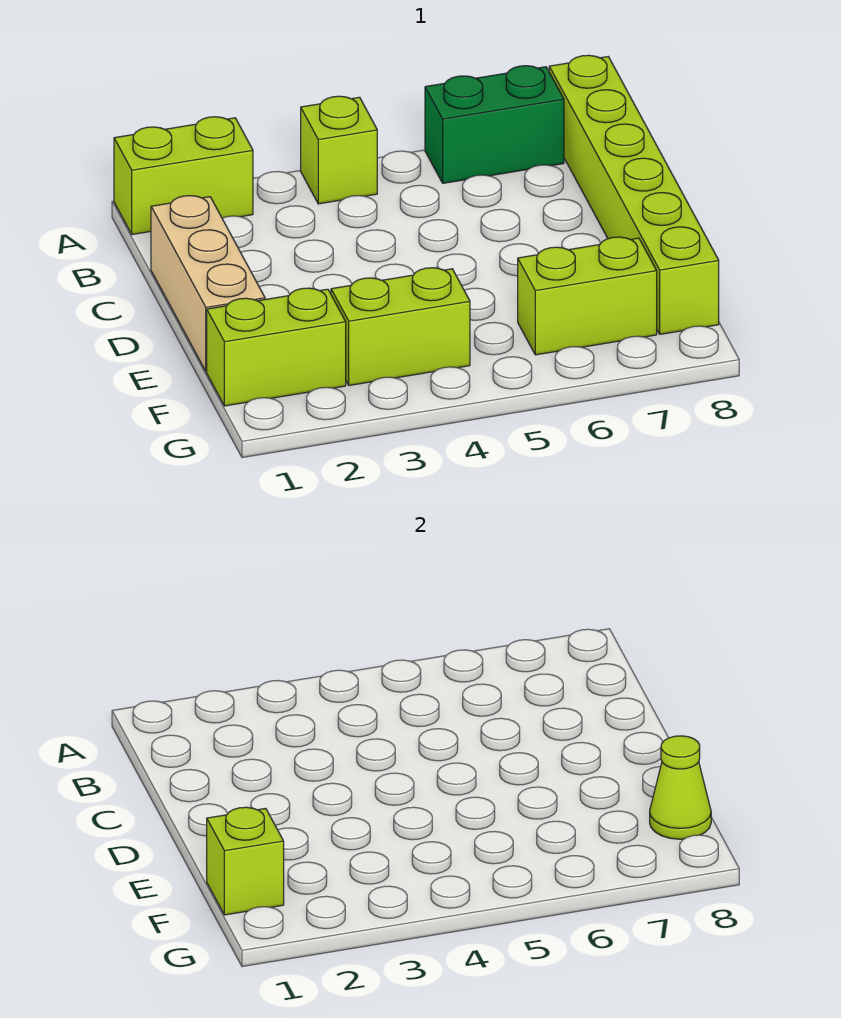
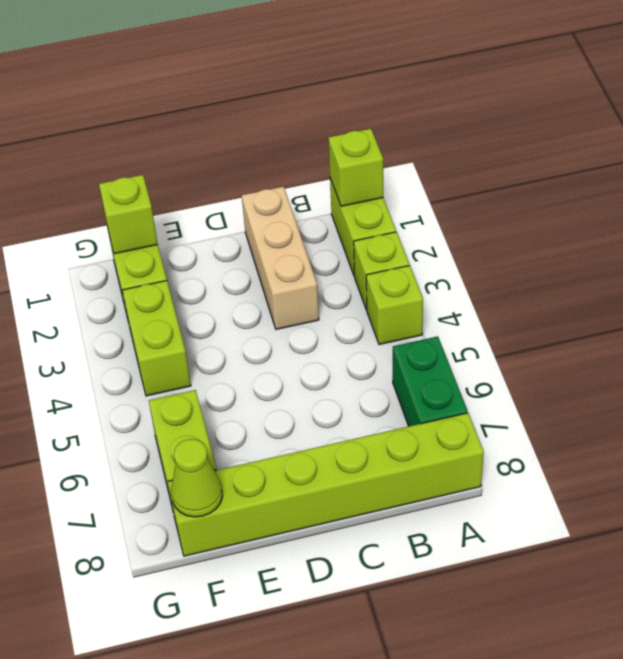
none -> lime brick A1 level 2
none -> lime brick A3 level 1
tan brick C1:E1 level 1 -> tan brick C1:C3 level 1

